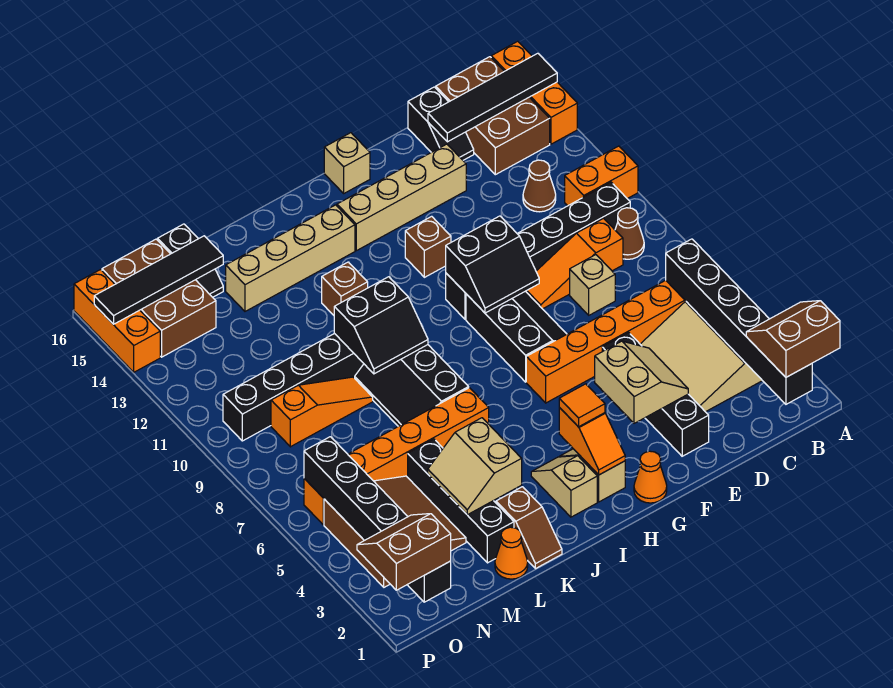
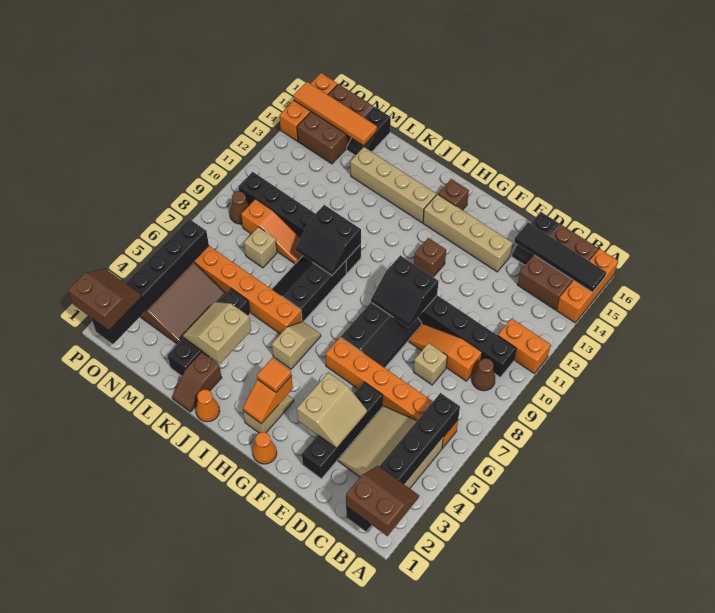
brown cone C12 level 1 -> brown cone O9 level 1
tan brick G16 level 1 -> tan brick M8 level 1
tan slope I2:I3 level 1 top 2 -> tan slope I5:I6 level 1 top 5
brown brick J12 level 1 -> brown brick H15 level 1
orange cone L1 level 1 -> orange cone J1 level 1
black tile M15:P15 level 2 -> orange tile M15:P15 level 2

